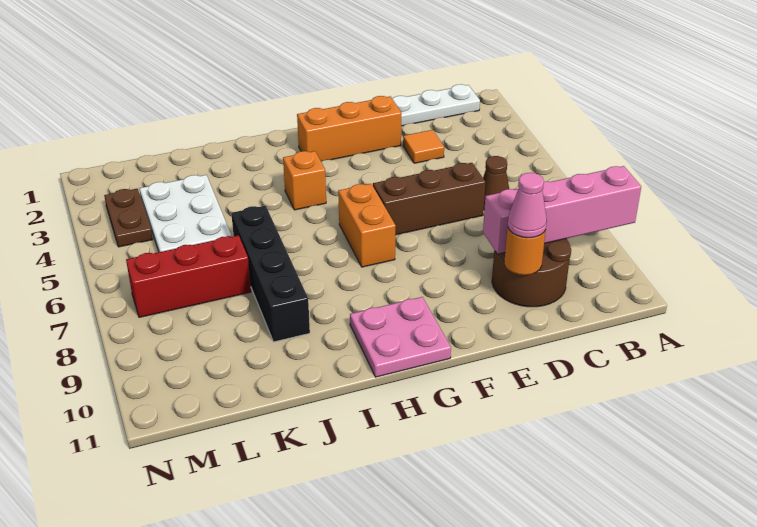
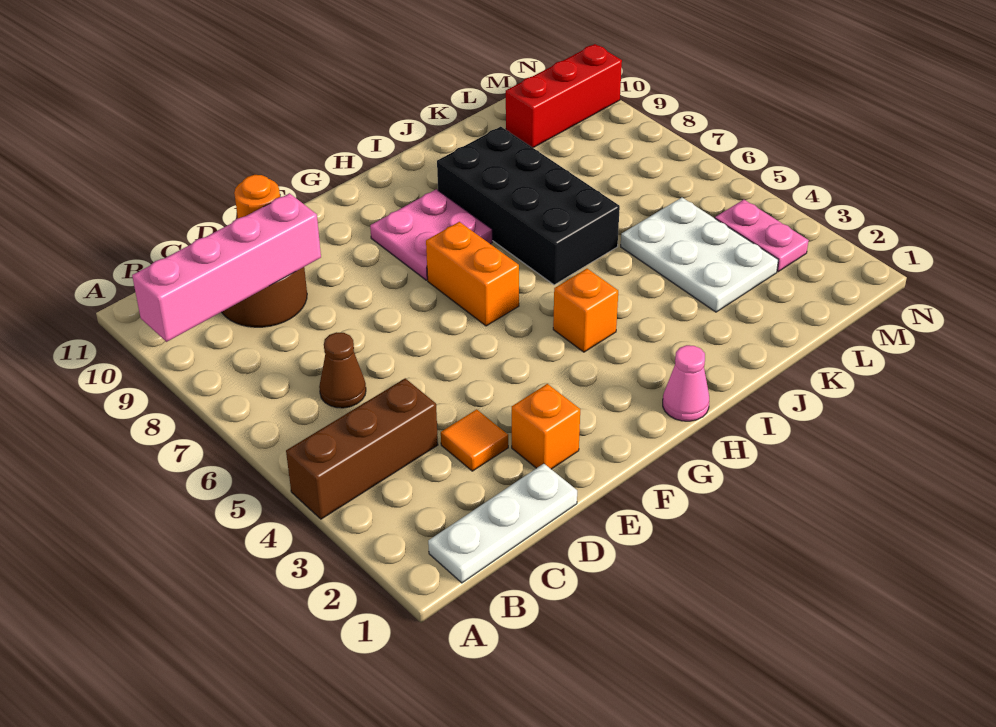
brown brick D6:F6 level 1 -> brown brick A4:C4 level 1
pink cone D10 level 3 -> pink cone H1 level 1
orange brick E2:G2 level 1 -> orange brick E2 level 1
pink plate G10:H11 level 1 -> pink plate G8:H9 level 1
black brick J6:J9 level 1 -> black brick I6:J9 level 1
red brick K7:M7 level 1 -> red brick L10:N10 level 1
brown plate M3:M4 level 1 -> pink plate M3:M4 level 1

